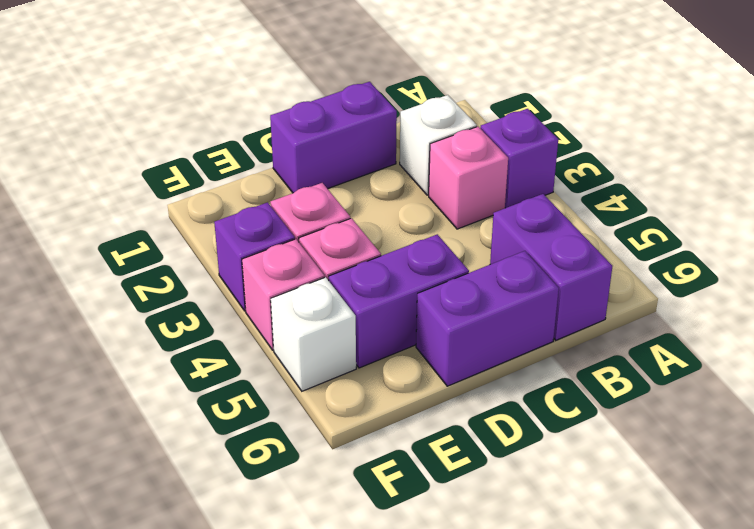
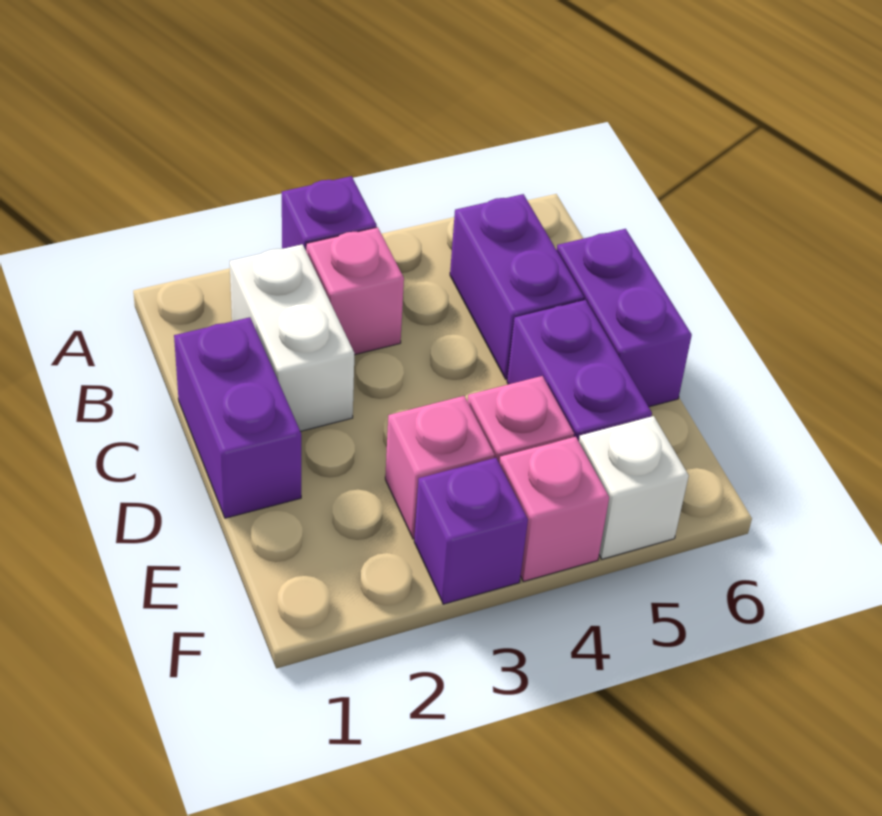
white brick B2 level 1 -> white brick B2:C2 level 1
purple brick B5:B6 level 1 -> purple brick B5:C5 level 1

